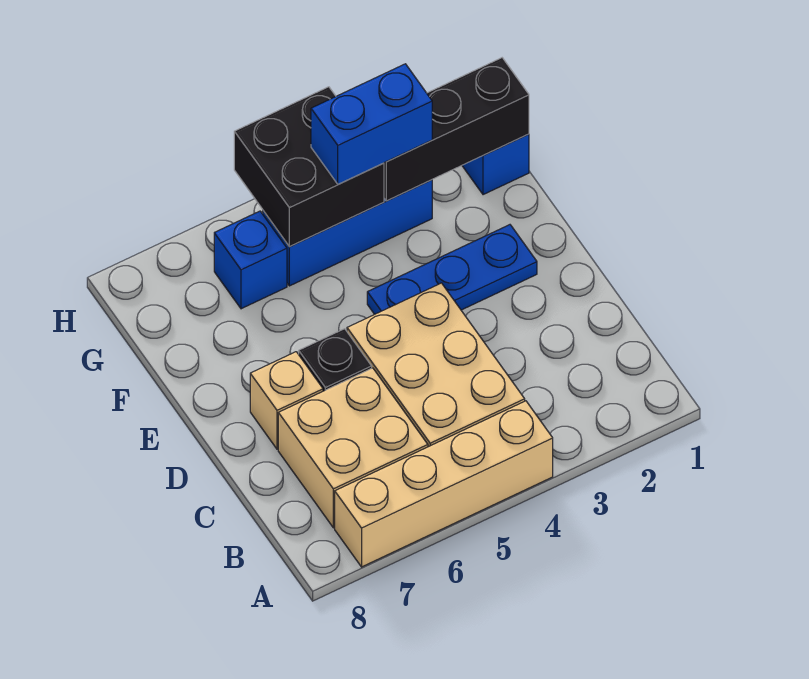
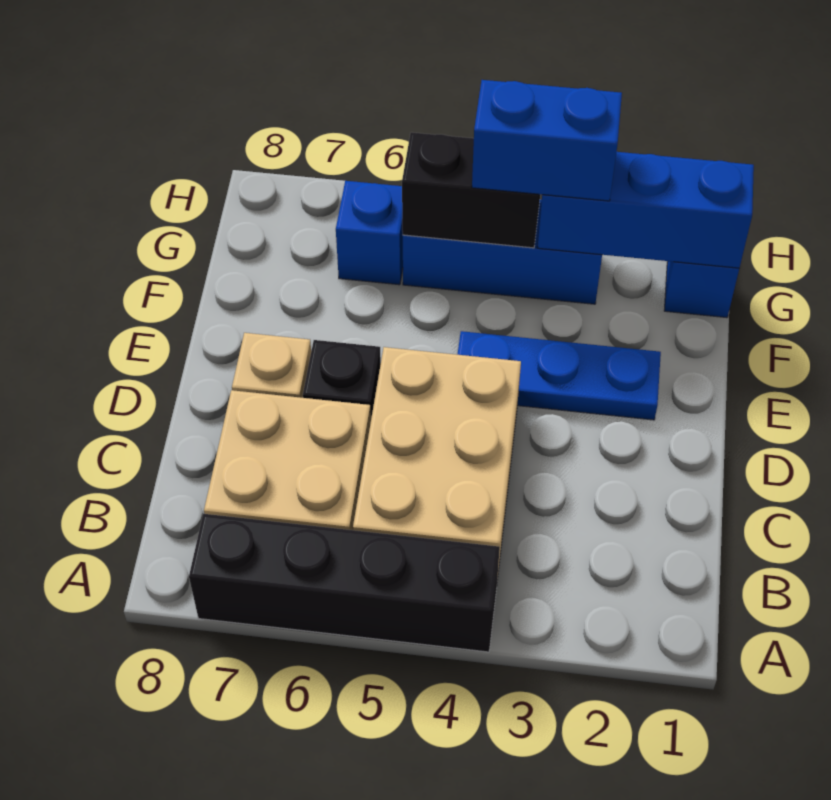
tan brick A4:A7 level 1 -> black brick A4:A7 level 1
black brick G1:G3 level 2 -> blue brick G1:G3 level 2
black brick G4:H5 level 2 -> black brick G4:G5 level 2

